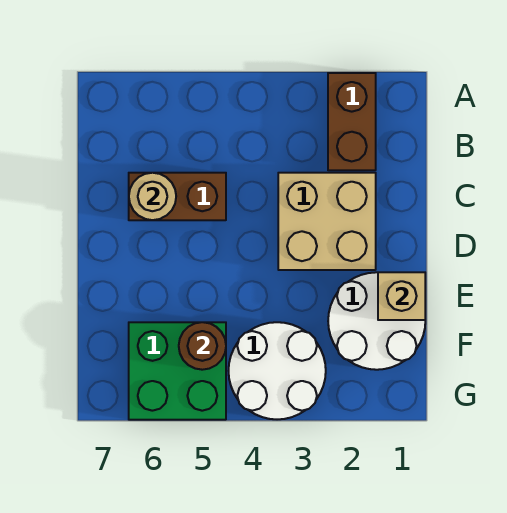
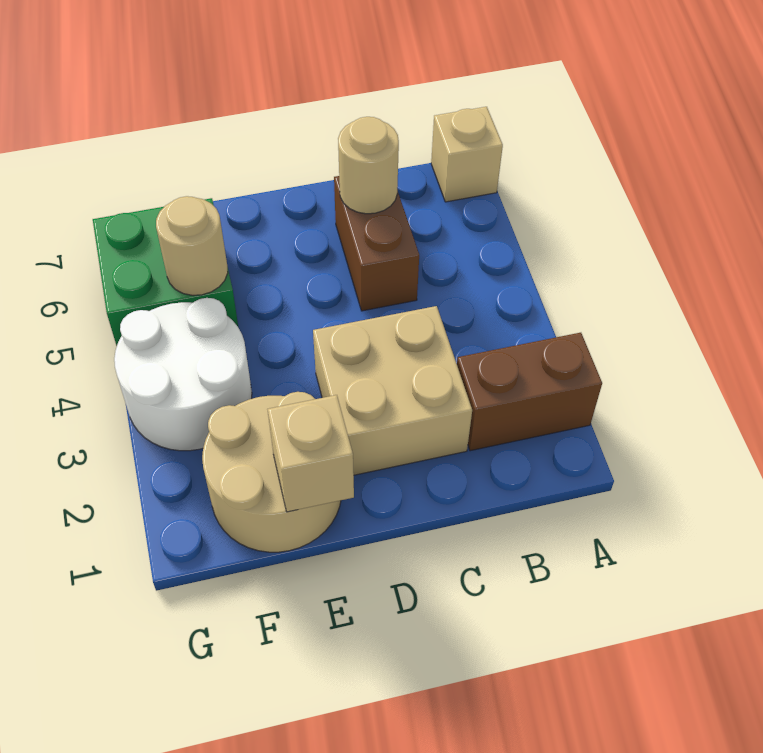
none -> tan brick A7 level 1
white round brick E1:F2 level 1 -> tan round brick E1:F2 level 1
brown round brick F5 level 2 -> tan round brick F5 level 2

